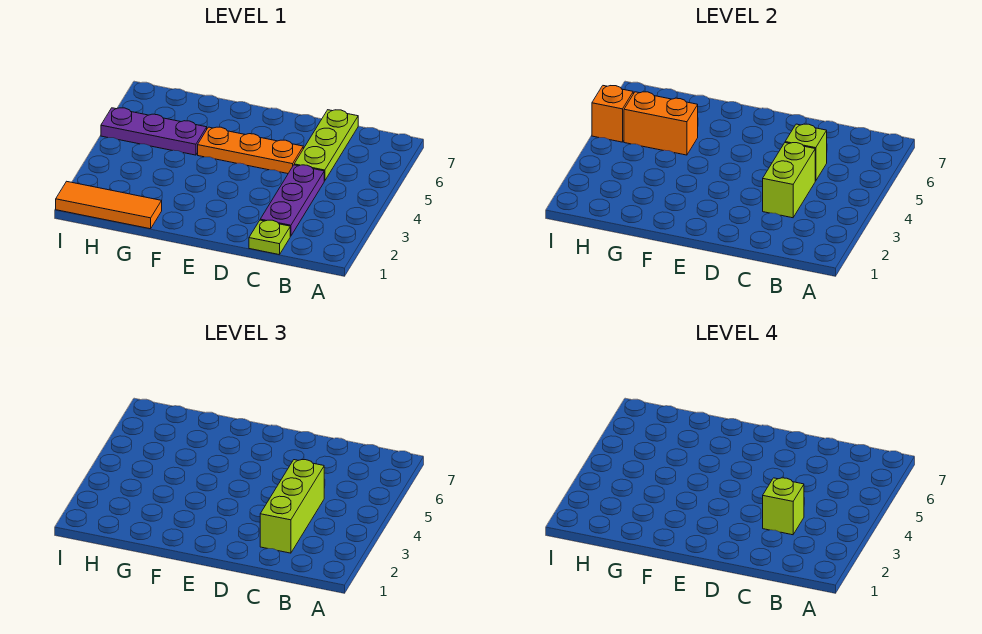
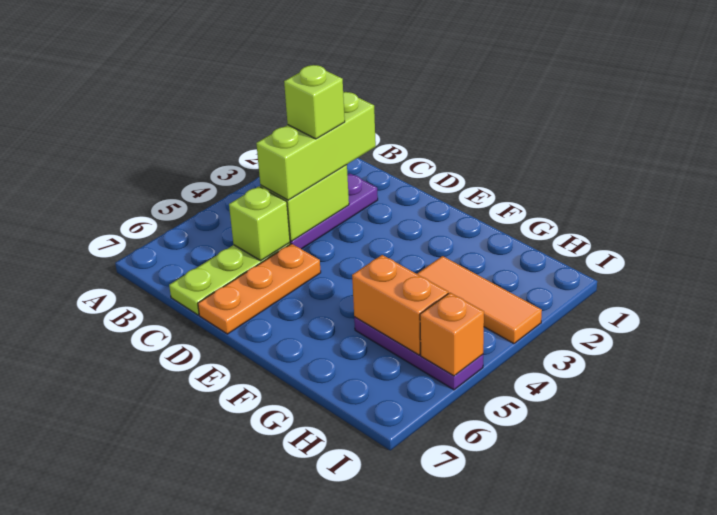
lime plate C1 level 1 -> none
orange plate D5:F5 level 1 -> orange plate D5:D7 level 1
orange tile G1:I1 level 1 -> orange tile G3:I3 level 1

